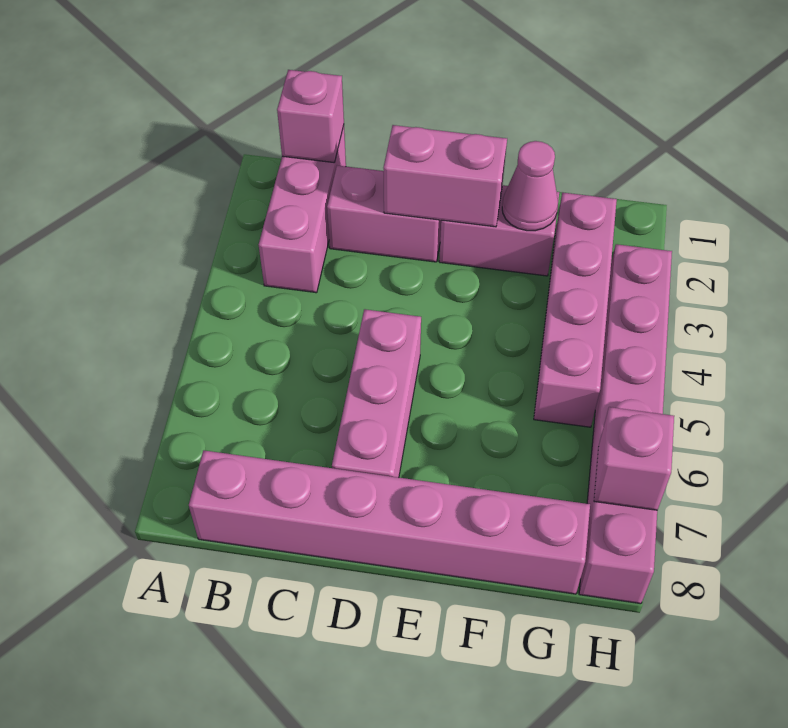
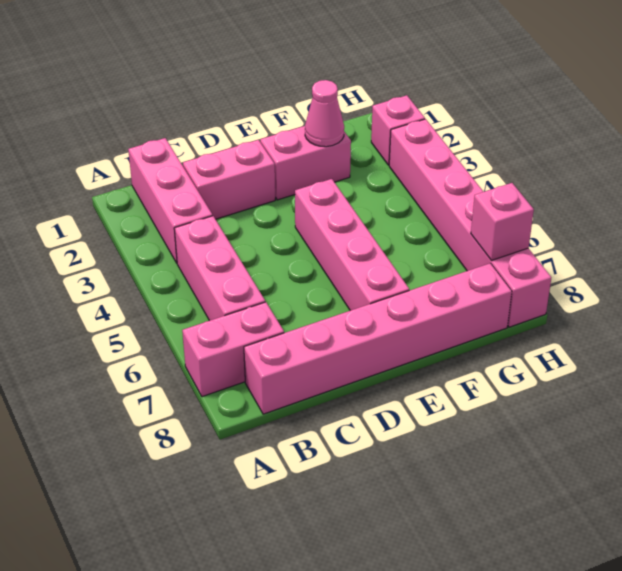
pink brick B1 level 2 -> pink brick H2 level 1
pink brick D2:E2 level 2 -> pink brick A7:B7 level 1
pink brick D5:D7 level 1 -> pink brick B4:B6 level 1
pink brick G2:G5 level 1 -> pink brick E4:E7 level 1

